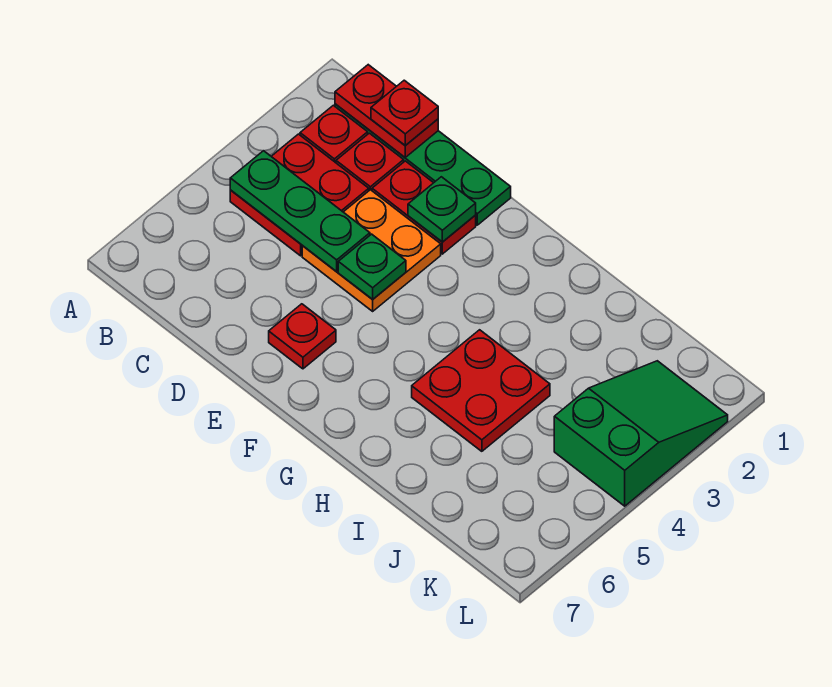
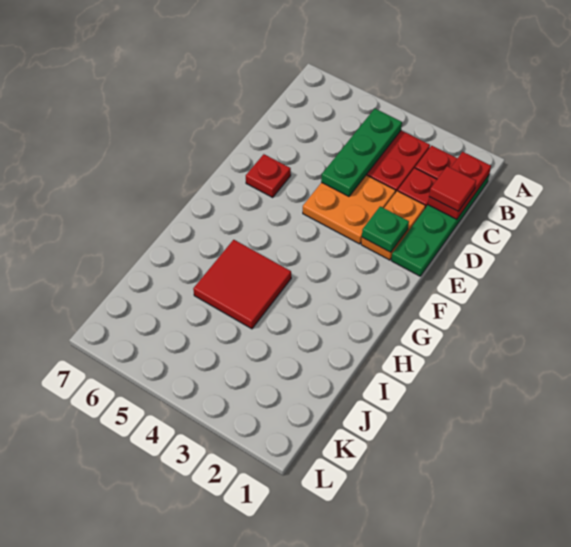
red plate C1 level 3 -> red tile C1 level 3
red plate D2:E2 level 1 -> orange plate D2:E2 level 1
green plate E4 level 2 -> none
red plate H4:I5 level 1 -> red tile H4:I5 level 1
green slope K2:L4 level 1 top 4 -> none

